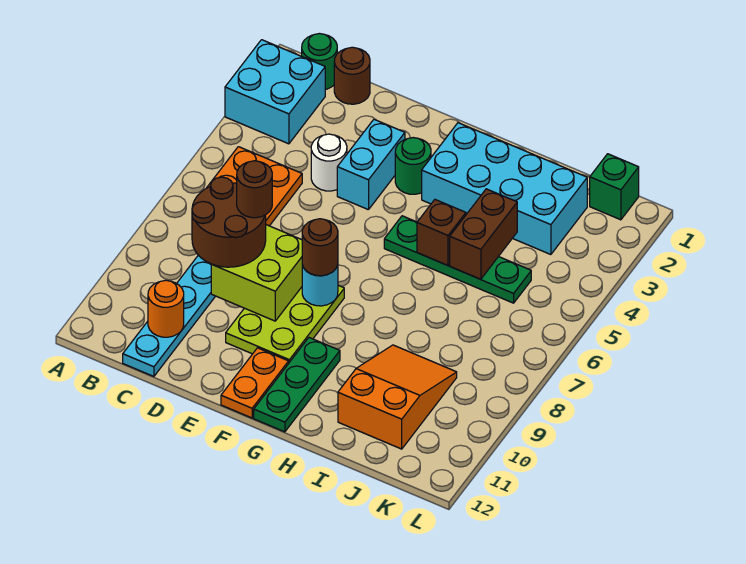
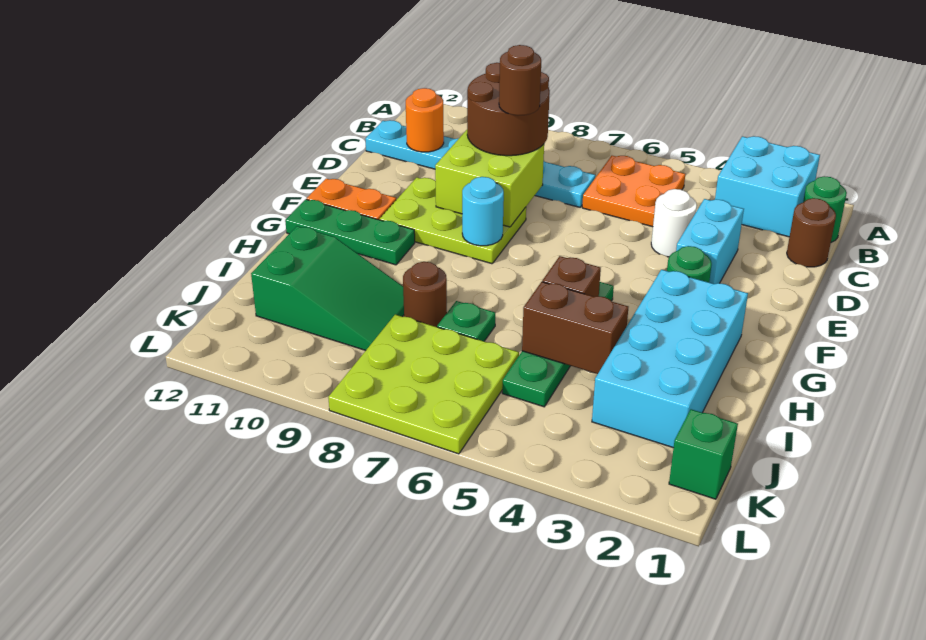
cyan brick E3:E4 level 1 -> cyan brick D3:E3 level 1
brown round brick F8 level 3 -> brown round brick I8 level 1
none -> green plate I7 level 1
orange slope I9:J11 level 1 top 11 -> green slope I9:J11 level 1 top 11
none -> lime plate J6:L8 level 1

